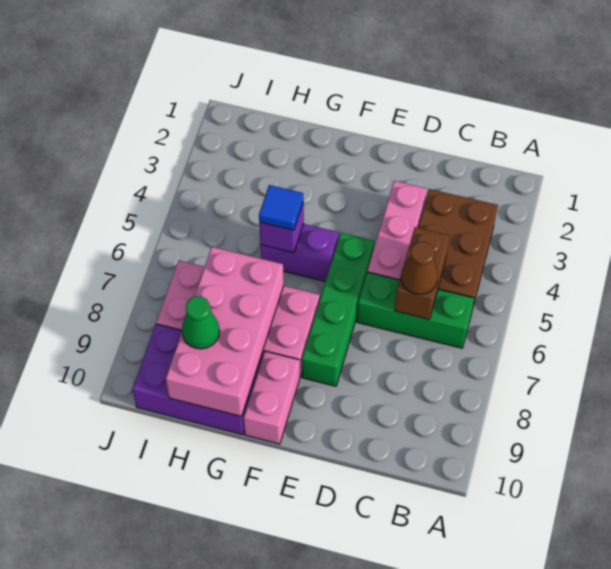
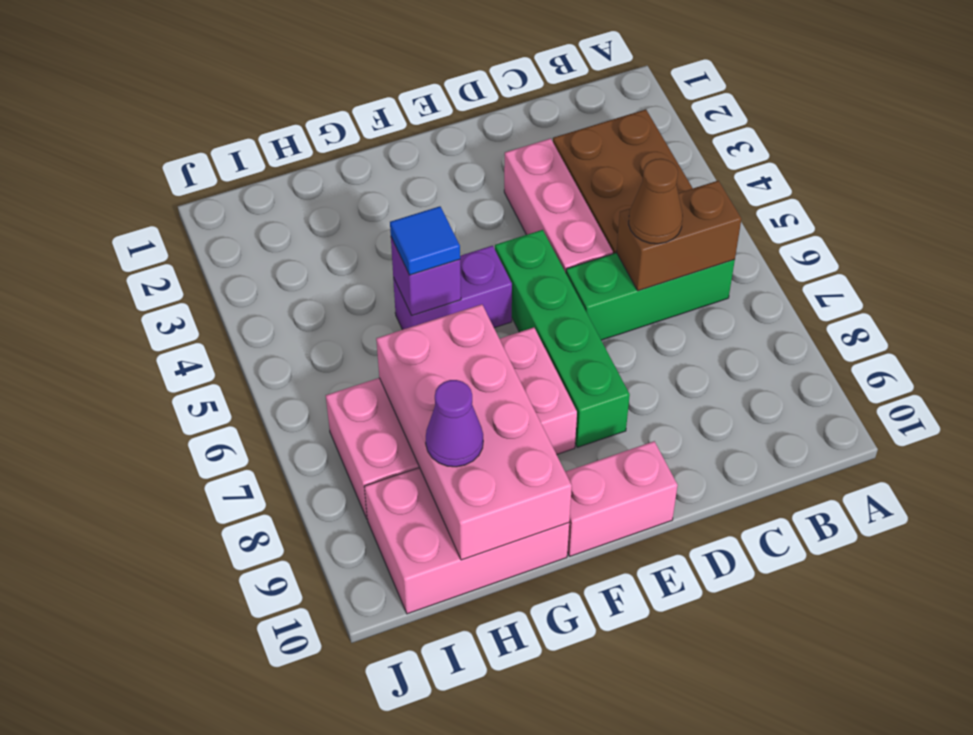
brown brick C5:C6 level 2 -> brown brick B6:C6 level 2
pink brick F9:F10 level 1 -> pink brick E10:F10 level 1
purple brick G9:I10 level 1 -> pink brick G9:I10 level 1
green cone H9 level 3 -> purple cone H9 level 3

